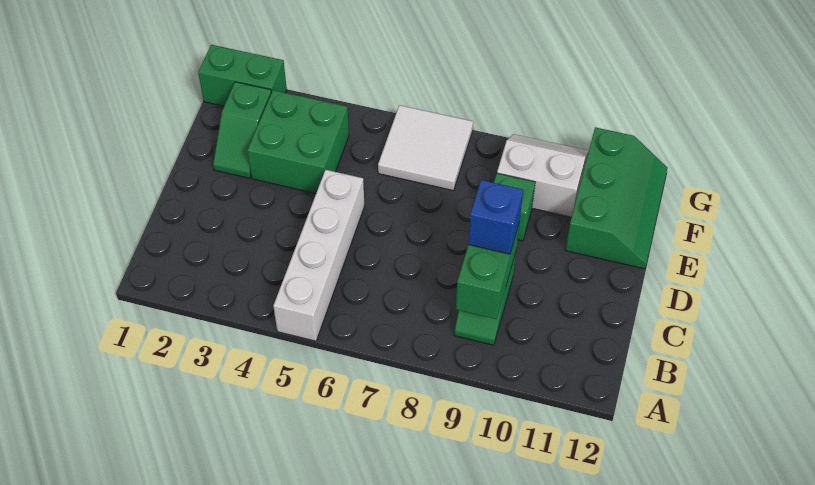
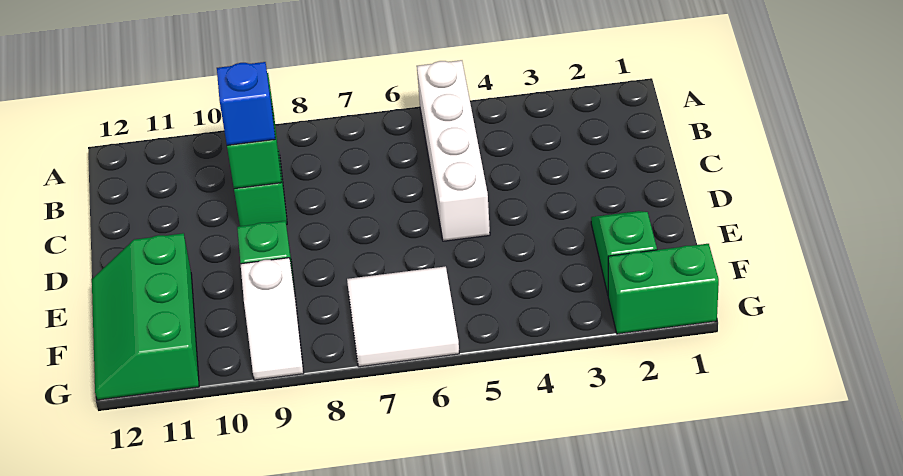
green brick E3:F4 level 1 -> none
white slope F9:G10 level 1 top F -> white slope F9:G9 level 1 top F

